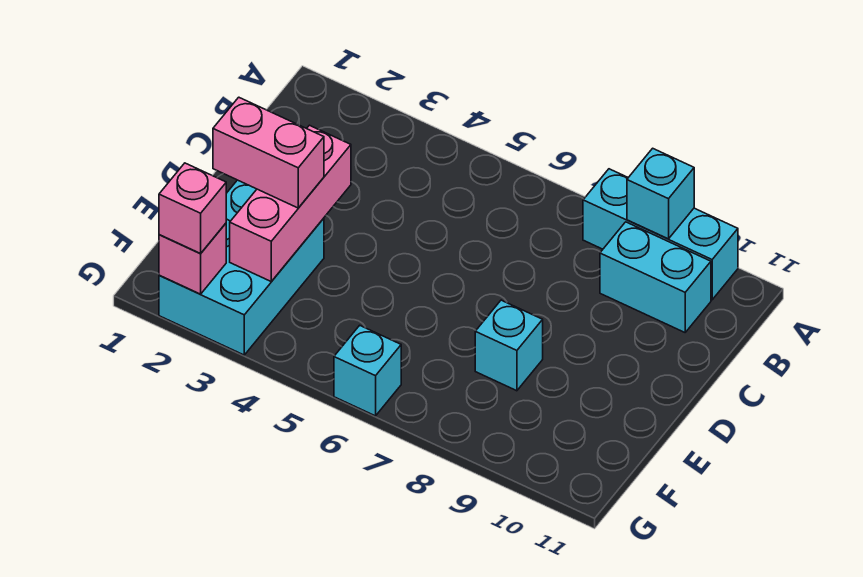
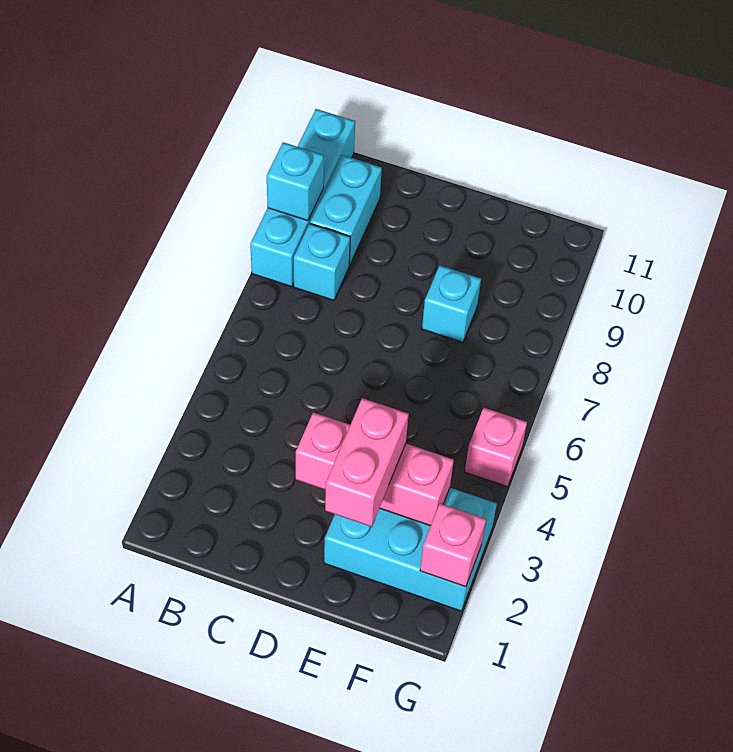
cyan brick A8:A10 level 1 -> cyan brick A8:A11 level 1
pink brick G2 level 3 -> pink brick G5 level 1
cyan brick G6 level 1 -> cyan brick B8 level 1

